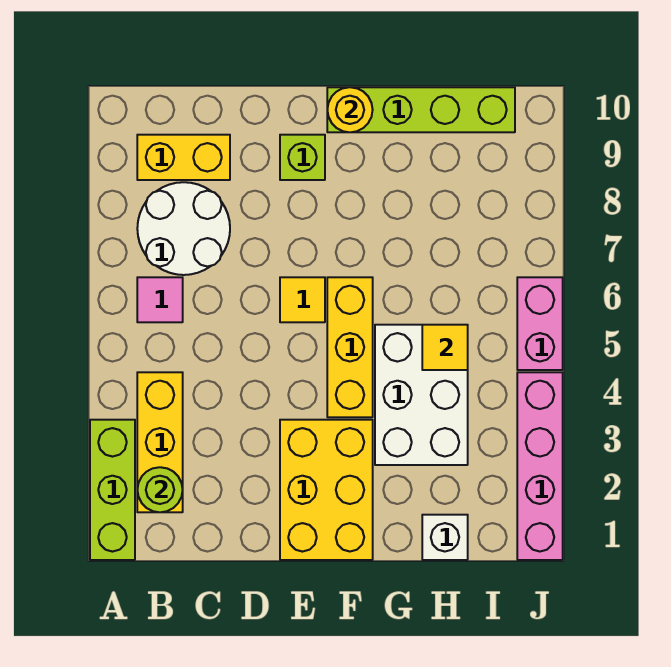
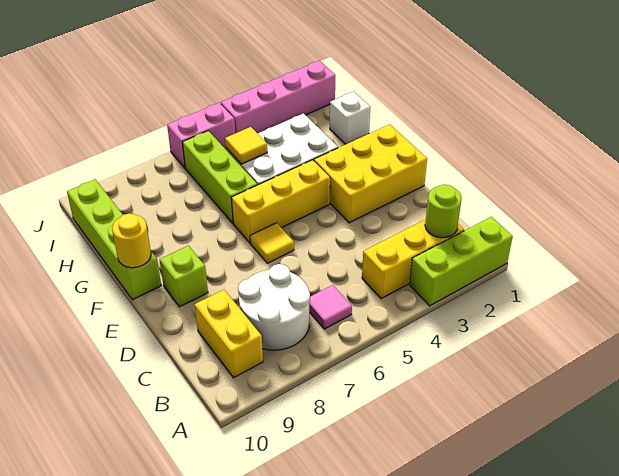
none -> lime brick G6:I6 level 1

